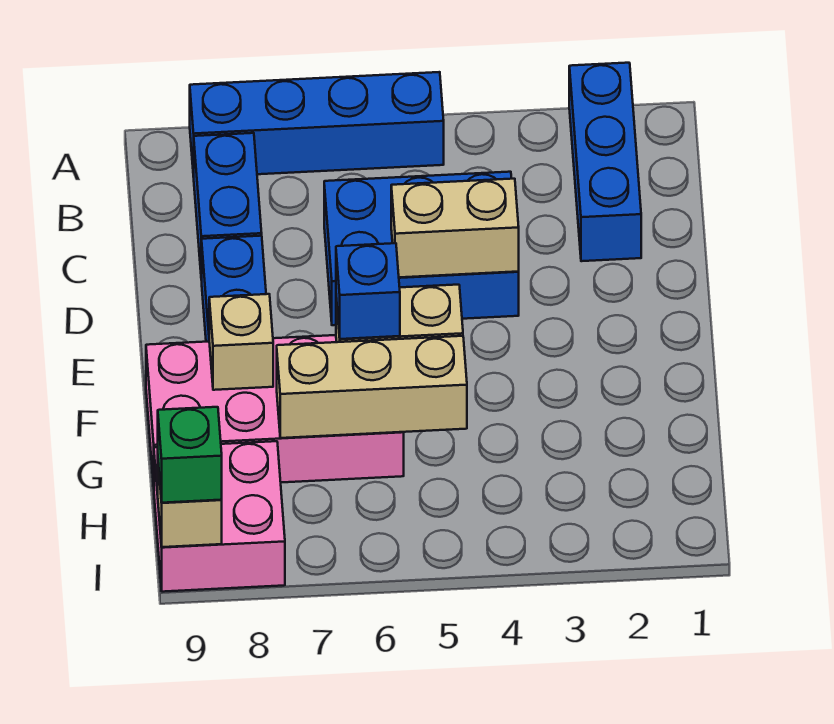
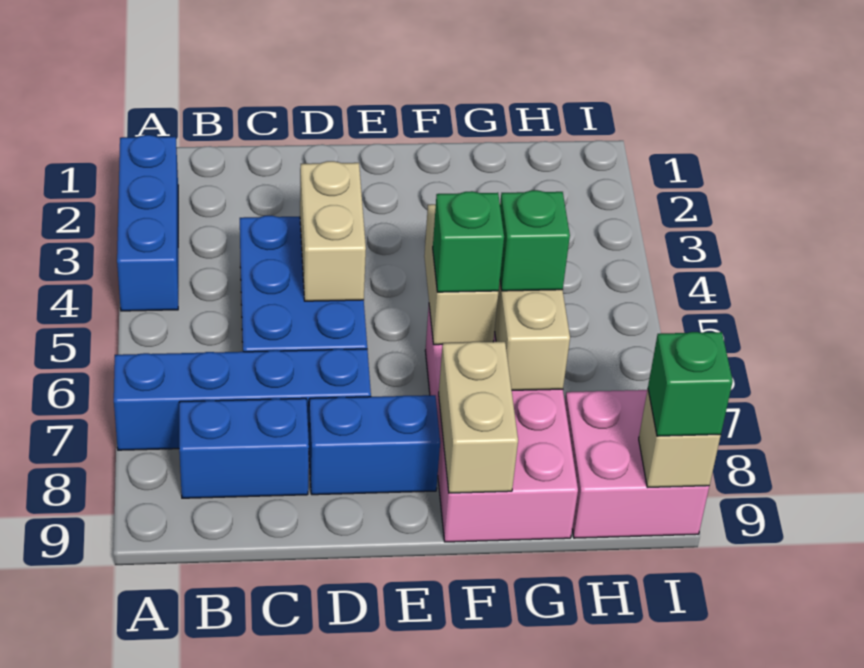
blue brick A2:C2 level 1 -> blue brick A2:A4 level 1
blue brick A5:A8 level 1 -> blue brick A7:D7 level 1
blue brick F6 level 3 -> green brick F6 level 3
tan brick F8 level 2 -> tan brick F8:F9 level 2
none -> green brick G6 level 3

